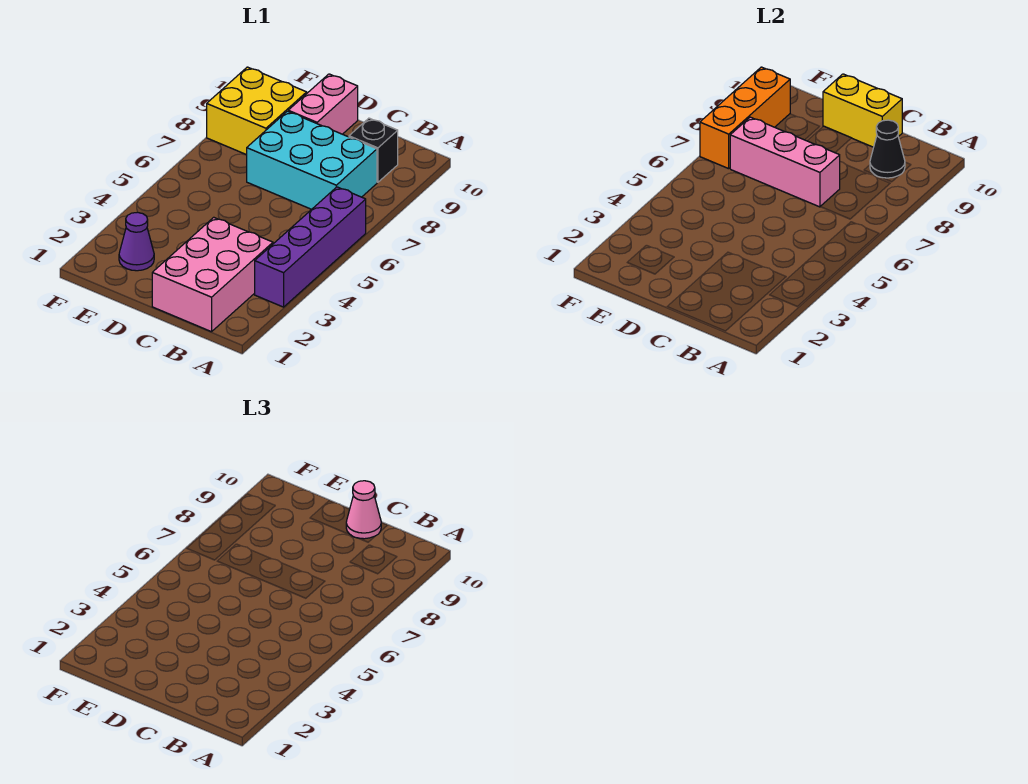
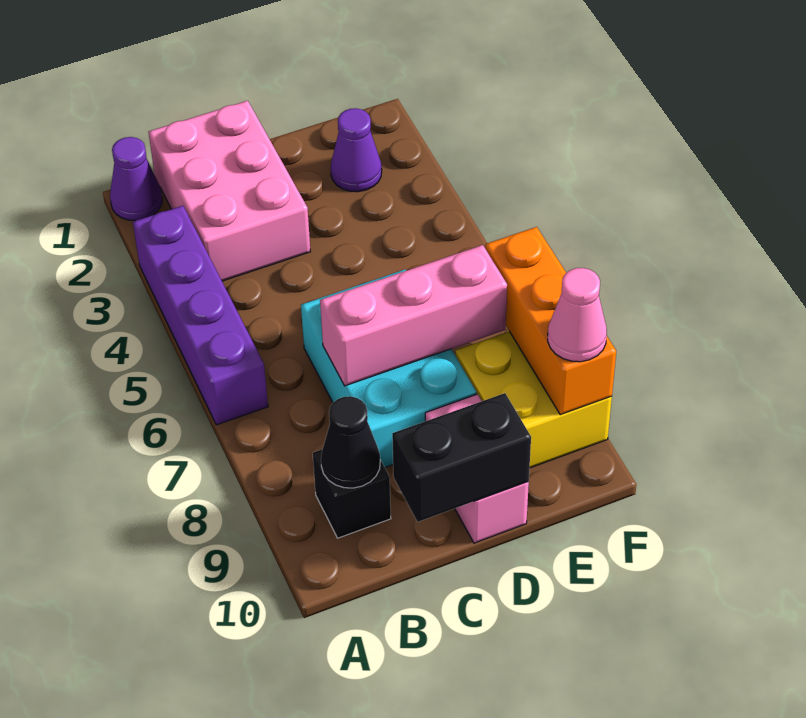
none -> purple cone A1 level 1
cyan brick B7:D8 level 1 -> cyan brick C6:D8 level 1
yellow brick C10:D10 level 2 -> black brick C10:D10 level 2
pink cone C10 level 3 -> pink cone F9 level 3

